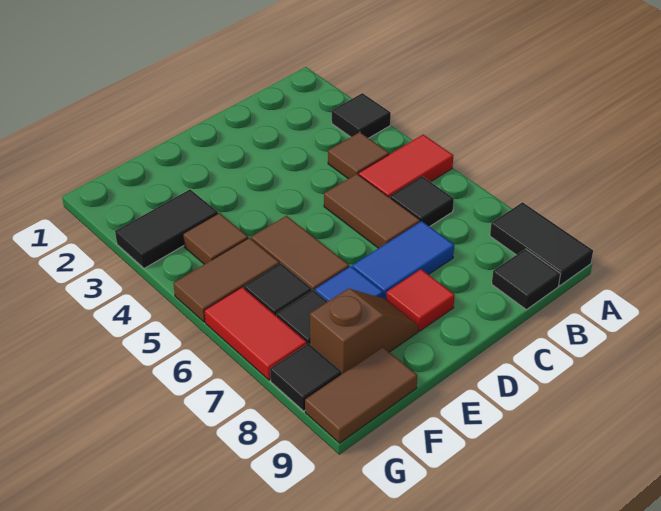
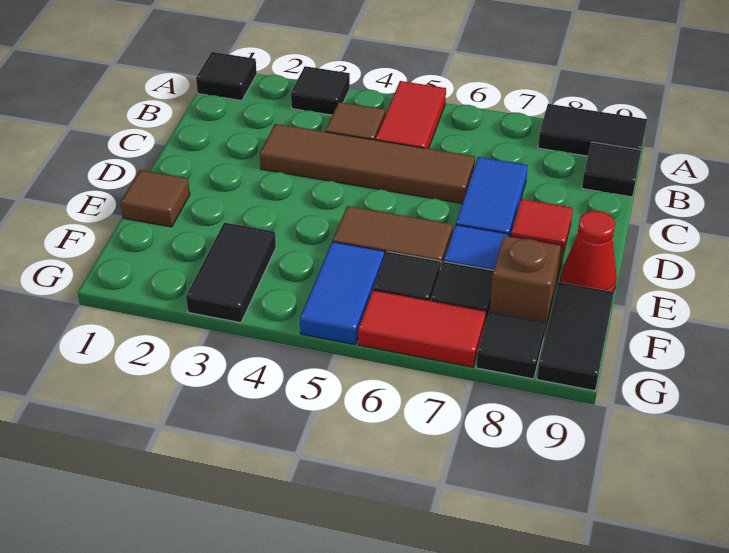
black tile B6 level 1 -> black tile A1 level 1
brown tile C5:C6 level 1 -> brown tile C3:C6 level 1
none -> red cone E9 level 1
brown tile F4 level 1 -> brown tile E1 level 1
brown tile F5:G5 level 1 -> blue tile F5:G5 level 1
brown tile F9:G9 level 1 -> black tile F9:G9 level 1

